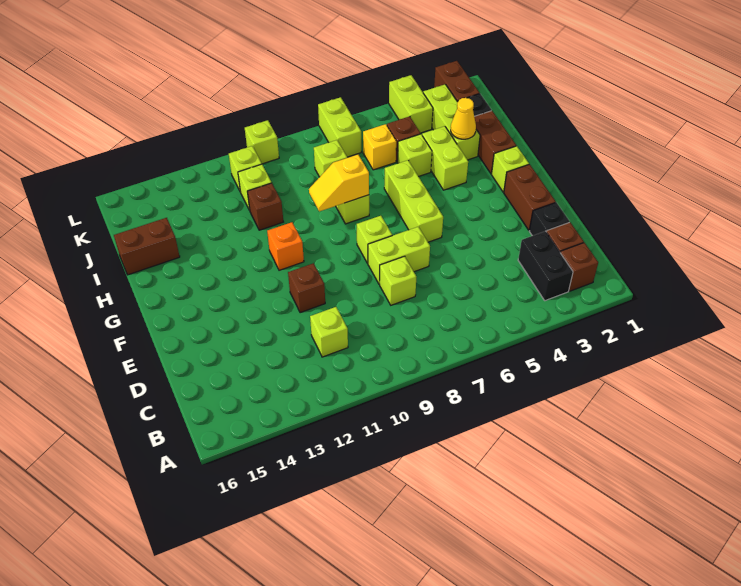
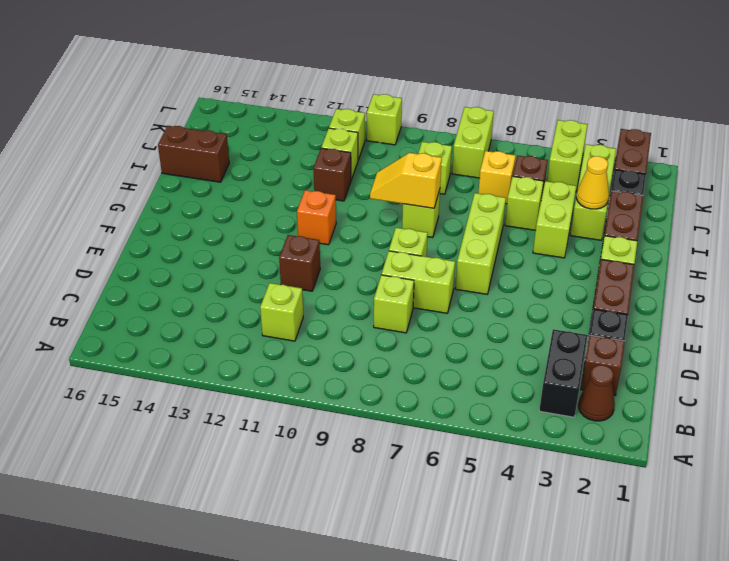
brown brick B2 level 1 -> brown cone B2 level 1

